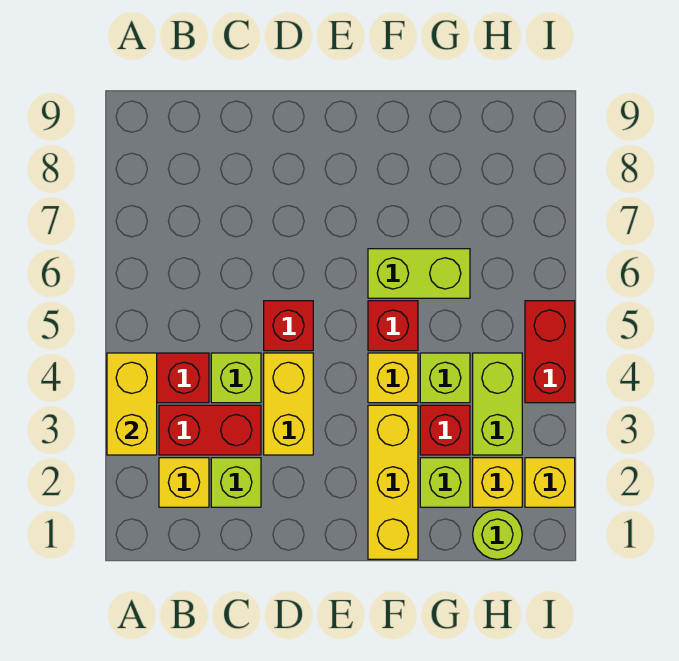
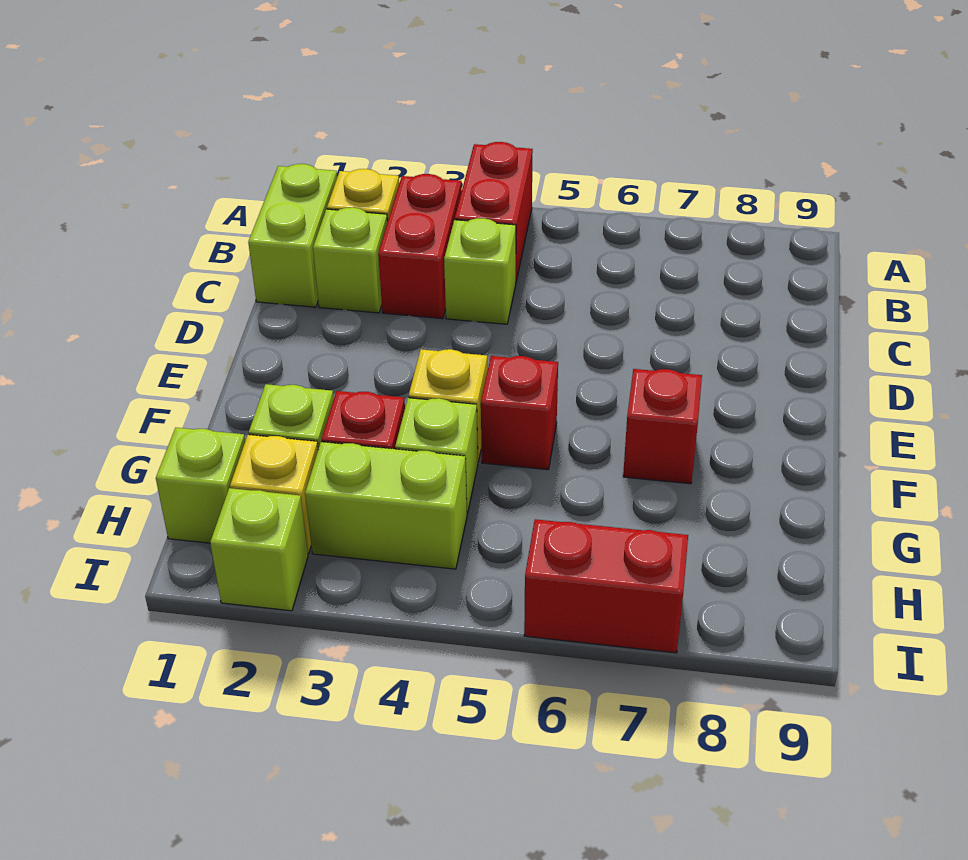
yellow brick A3:A4 level 2 -> none
yellow brick D3:D4 level 1 -> none
red brick D5 level 1 -> red brick F7 level 1
yellow brick F1:F3 level 1 -> none
lime brick F6:G6 level 1 -> lime brick B1:C1 level 1
lime round brick H1 level 1 -> lime brick H1 level 1
yellow brick I2 level 1 -> lime brick I2 level 1
red brick I4:I5 level 1 -> red brick I6:I7 level 1

